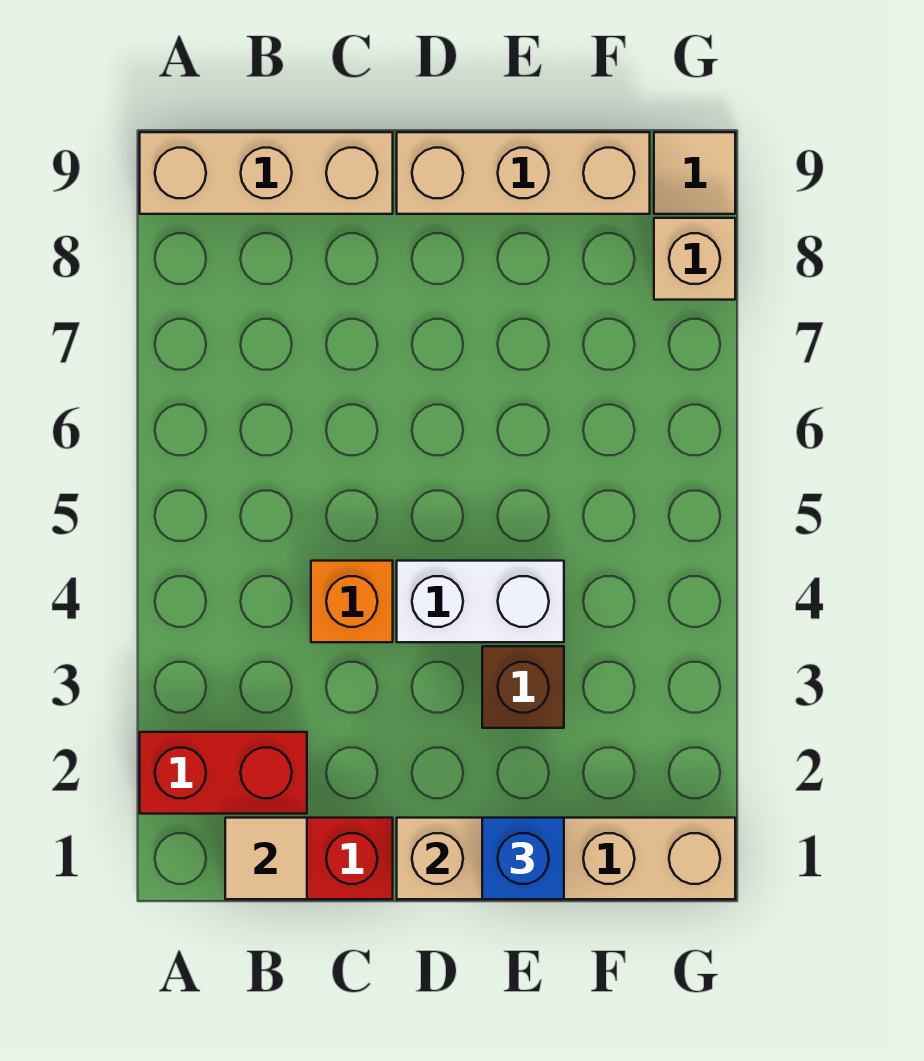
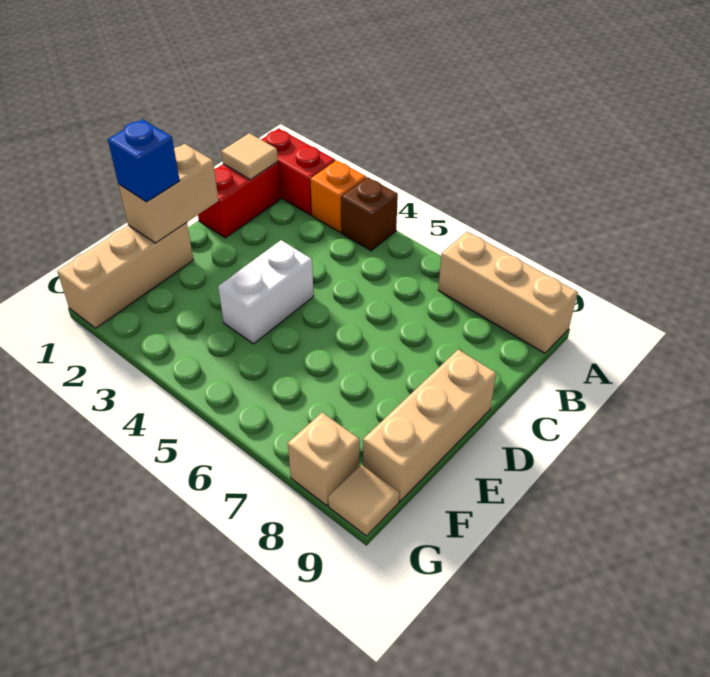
red brick A2:B2 level 1 -> red brick A1:A2 level 1
tan brick A9:C9 level 1 -> tan brick A7:A9 level 1
orange brick C4 level 1 -> orange brick A3 level 1
brown brick E3 level 1 -> brown brick A4 level 1

